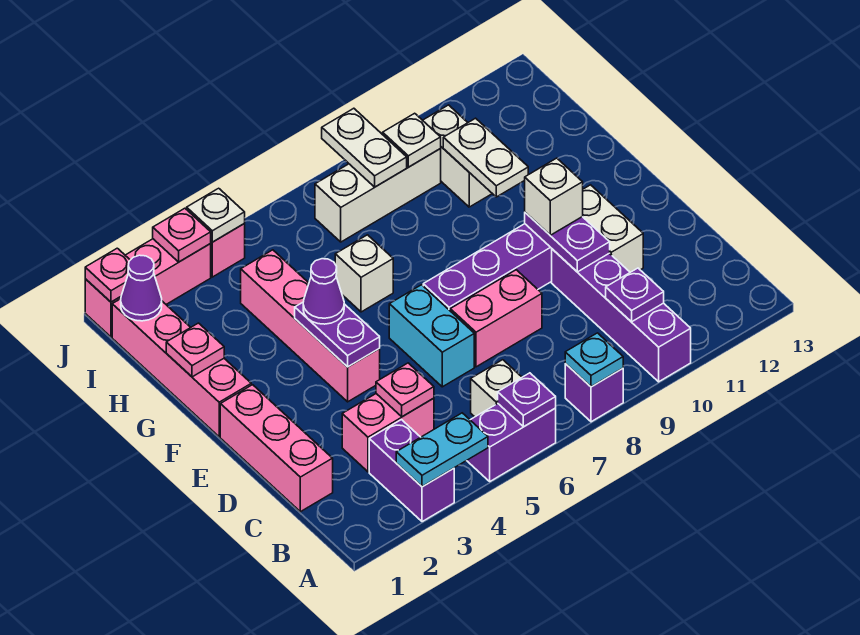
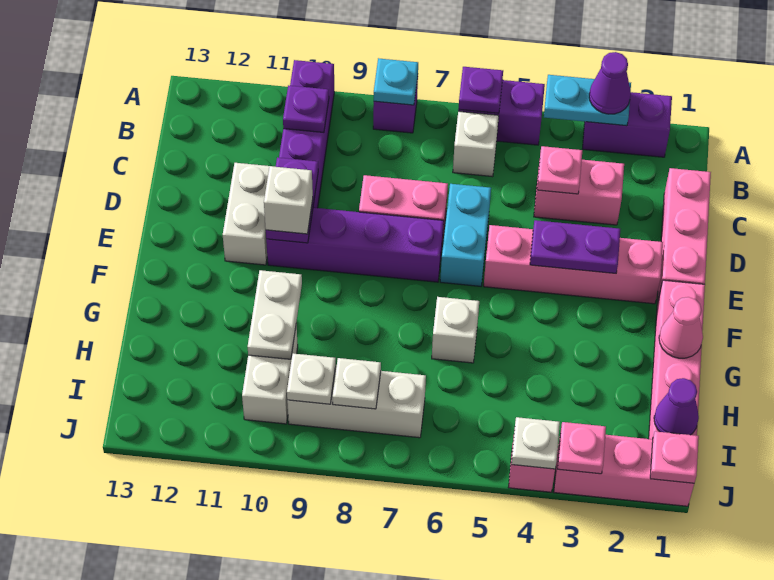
purple brick A3:B3 level 1 -> purple brick A2:A3 level 1
pink brick E4:H4 level 1 -> pink brick E2:E5 level 1
purple plate E4:F4 level 2 -> purple plate E3:E4 level 2
purple cone F4 level 3 -> purple cone A3 level 3
pink plate G1 level 2 -> pink cone G1 level 2
white plate I8:J8 level 2 -> white plate I8 level 2

